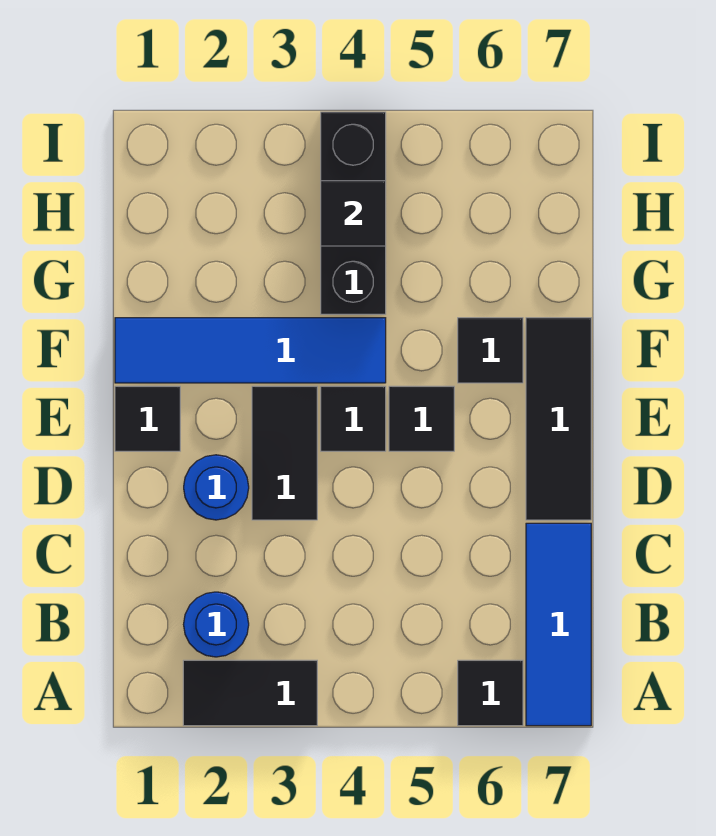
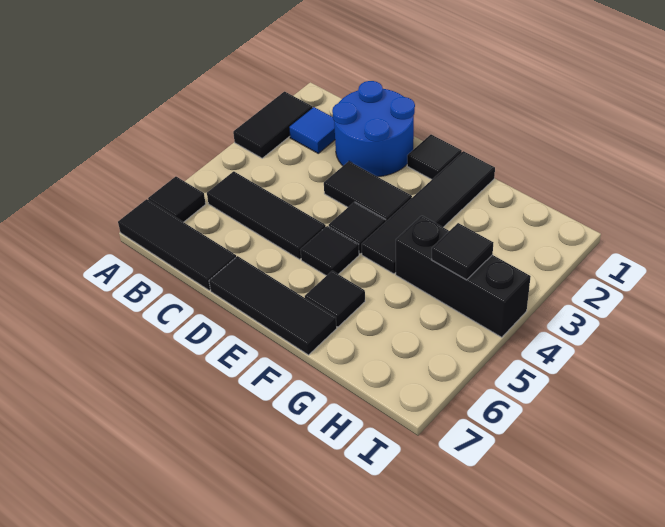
blue tile A7:C7 level 1 -> black tile A7:C7 level 1
blue round brick B2 level 1 -> blue tile B2 level 1
none -> black tile B5:D5 level 1
blue round brick D2 level 1 -> blue round brick C1:D2 level 1
blue tile F1:F4 level 1 -> black tile F1:F4 level 1

